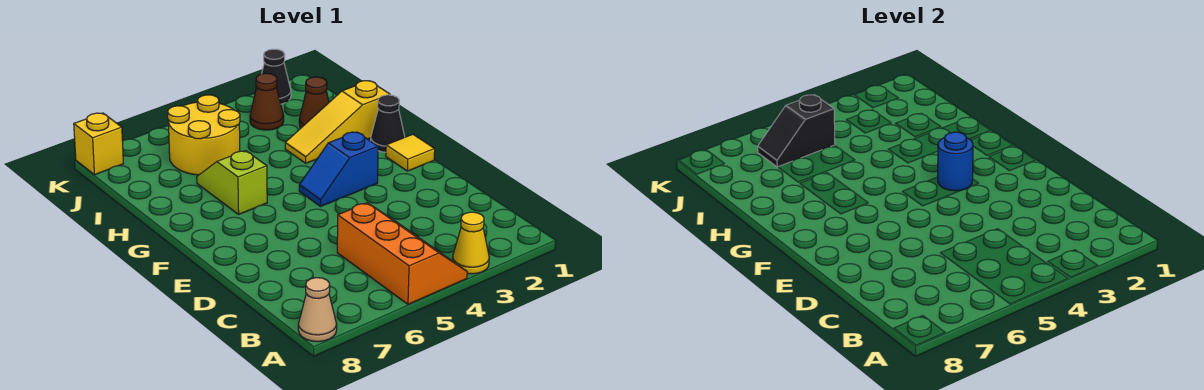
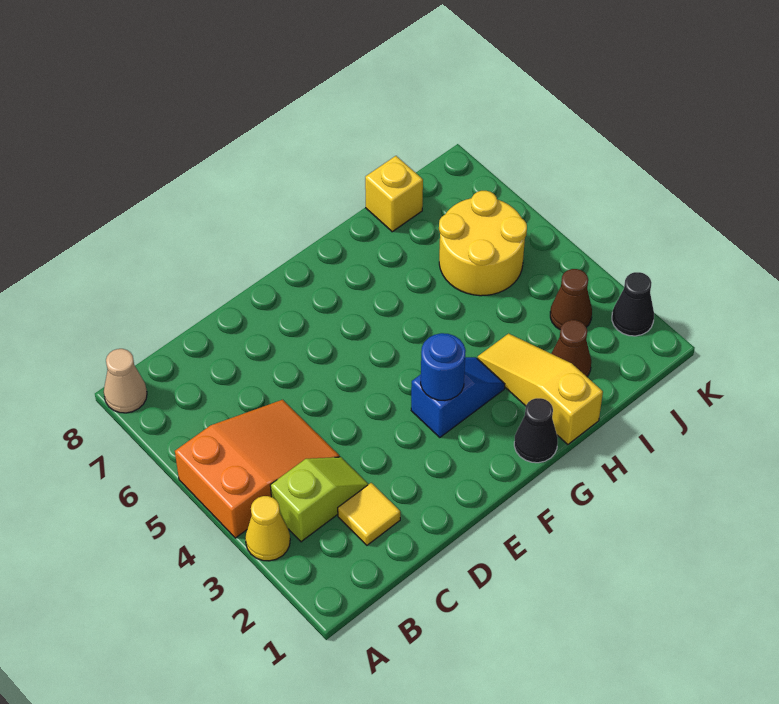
orange slope A4:C5 level 1 top 5 -> orange slope A4:C5 level 1 top A
yellow tile F1 level 1 -> yellow tile C2 level 1
blue slope F3:F4 level 1 top 3 -> blue slope F3:G3 level 1 top F
lime slope G6:H6 level 1 top G -> lime slope B3:C3 level 1 top B
black slope J5:J6 level 2 top 5 -> none
yellow brick K8 level 1 -> yellow brick I8 level 1

